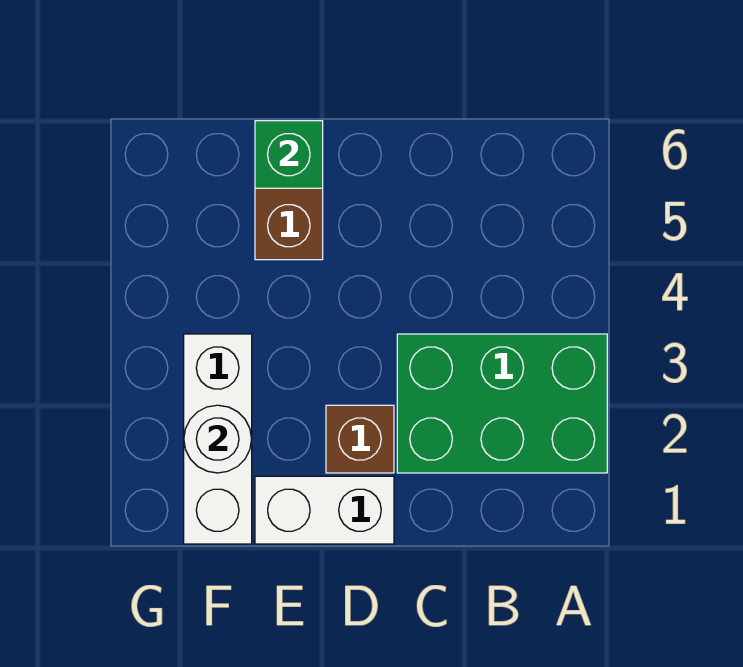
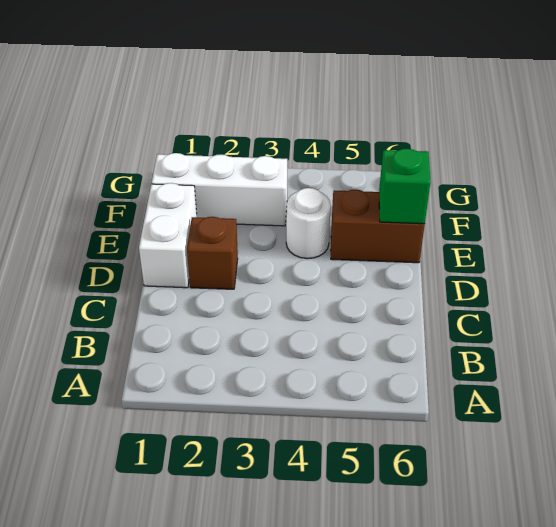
green brick A2:C3 level 1 -> none
white round brick F2 level 2 -> white round brick E4 level 1

